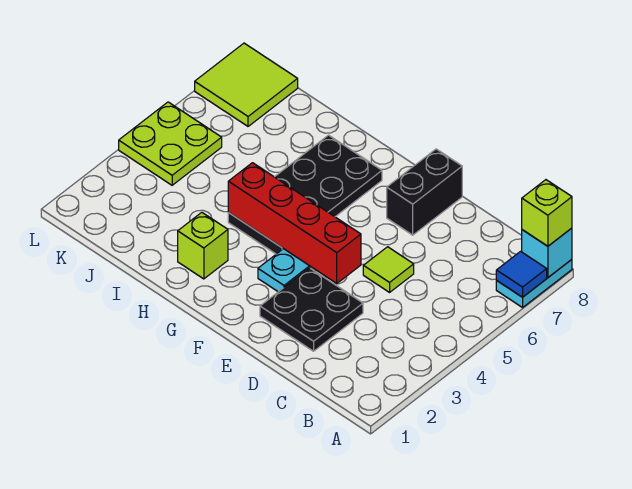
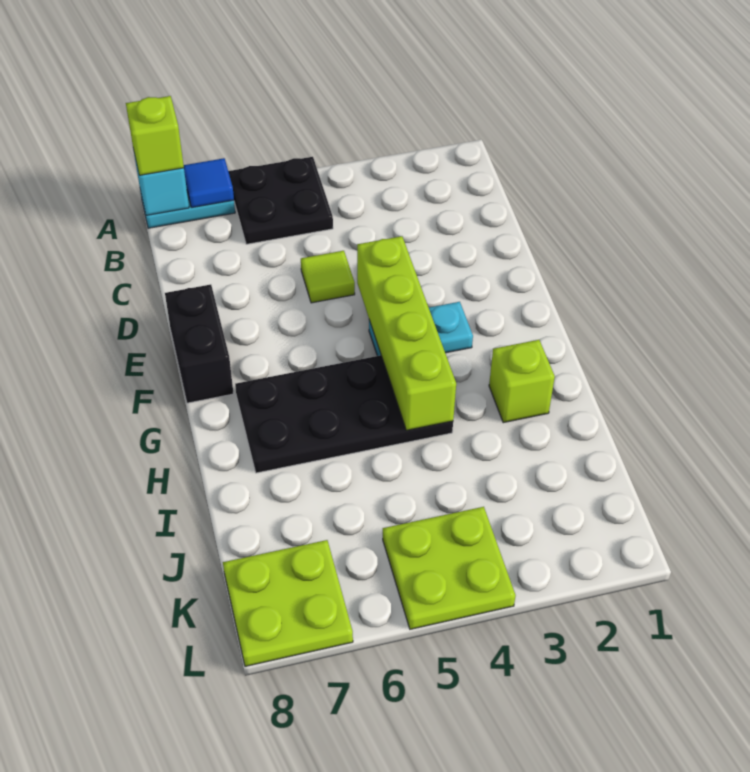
black plate D2:E3 level 1 -> black plate A5:B6 level 1
red brick E4:H4 level 2 -> lime brick E4:H4 level 2
black brick E7:E8 level 1 -> black brick E8:F8 level 1
lime tile K7:L8 level 1 -> lime plate K7:L8 level 1

